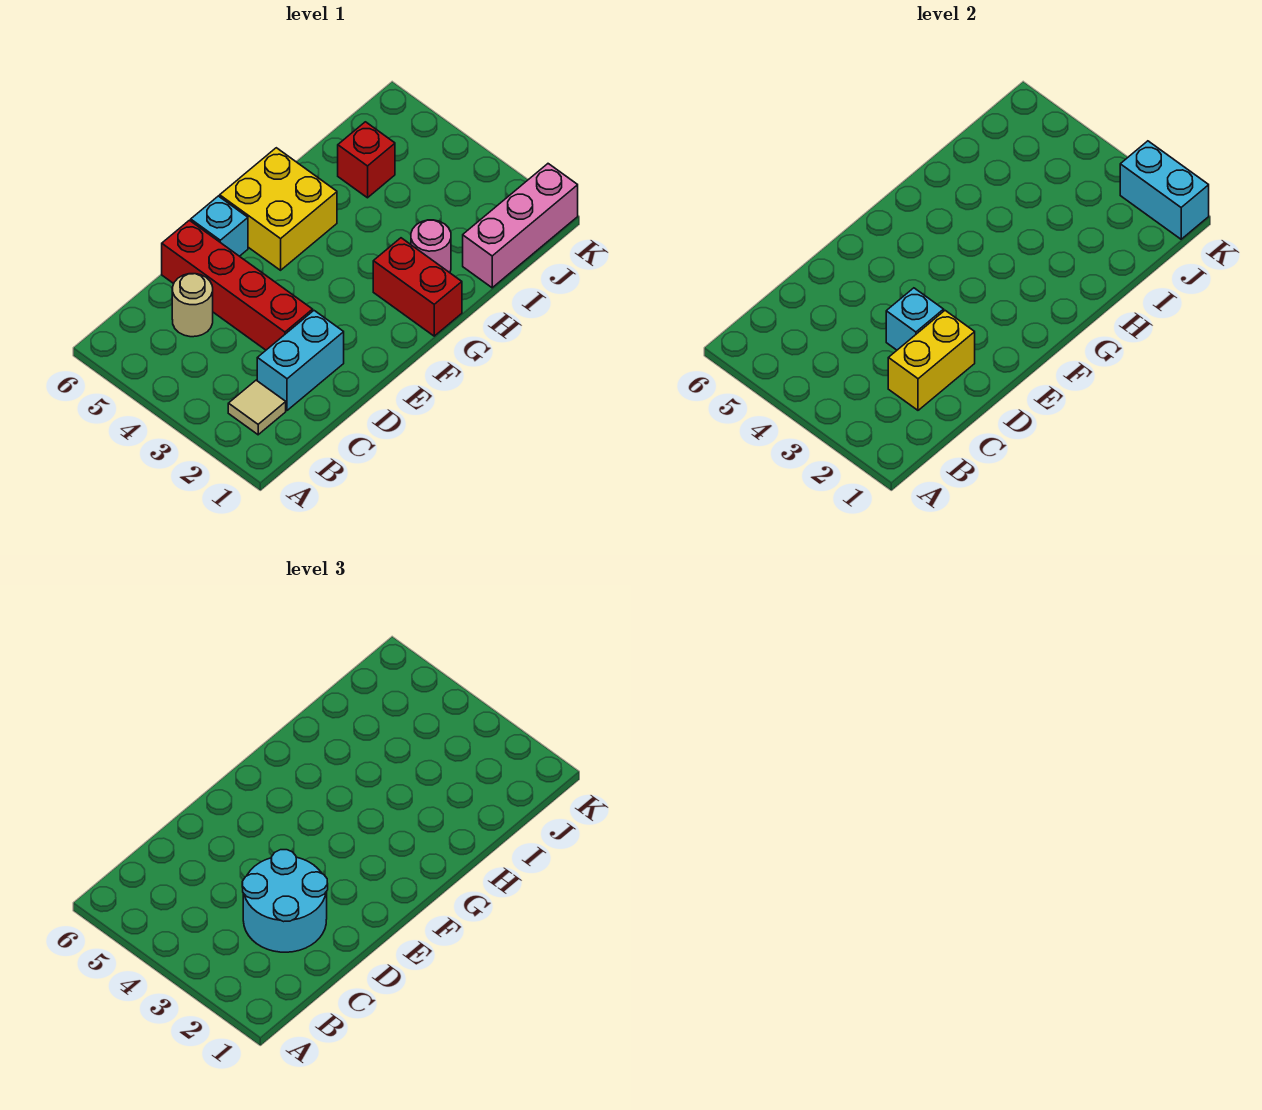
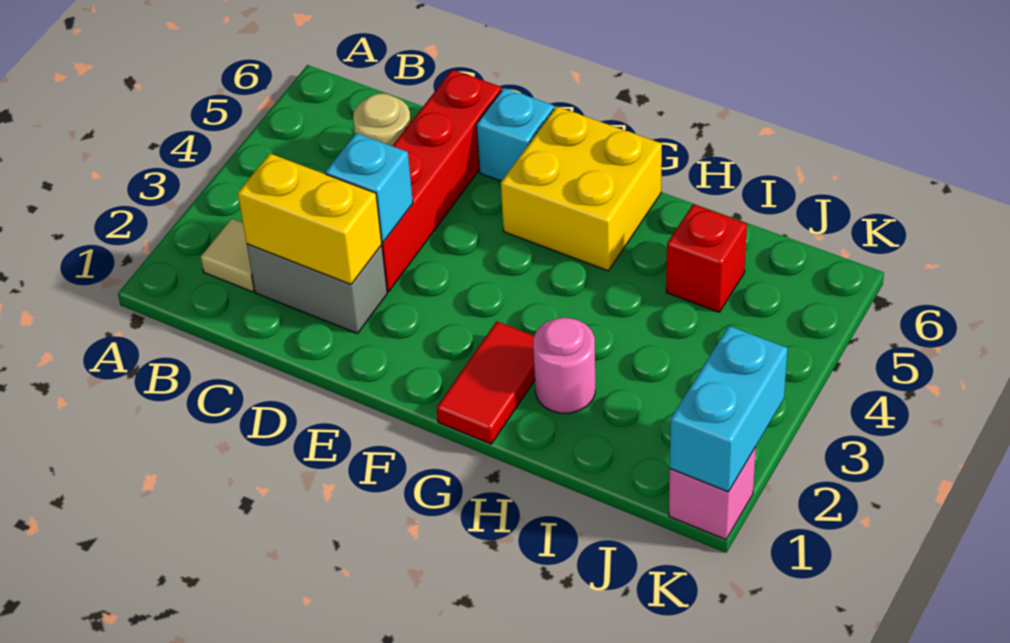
cyan brick C2:D2 level 1 -> grey brick C2:D2 level 1
cyan round brick C2:D3 level 3 -> none
red brick G1:G2 level 1 -> red tile G1:G2 level 1
pink brick I1:K1 level 1 -> pink brick K1 level 1

